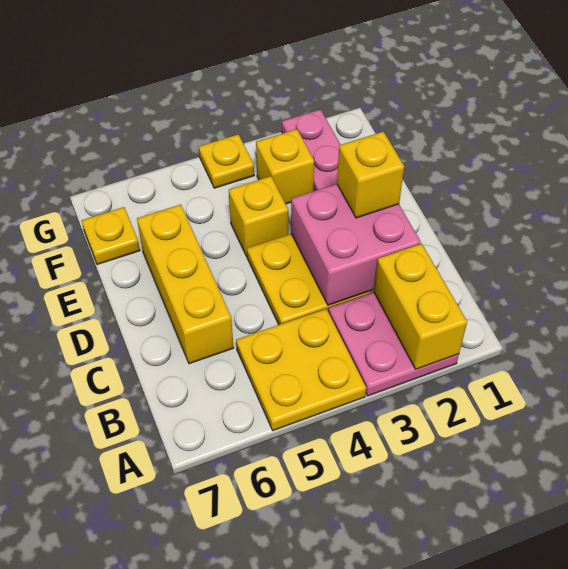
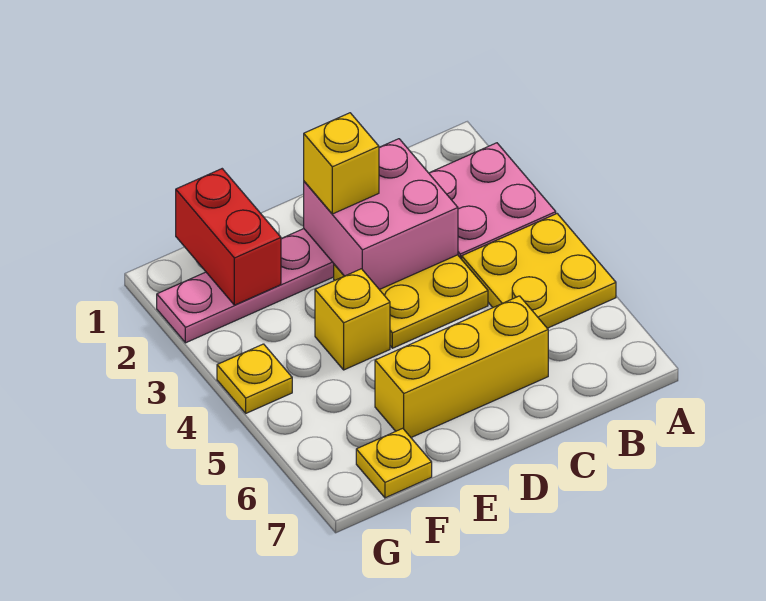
yellow brick A2:B2 level 2 -> none
none -> red brick F1:F2 level 2
yellow brick F3 level 1 -> none

